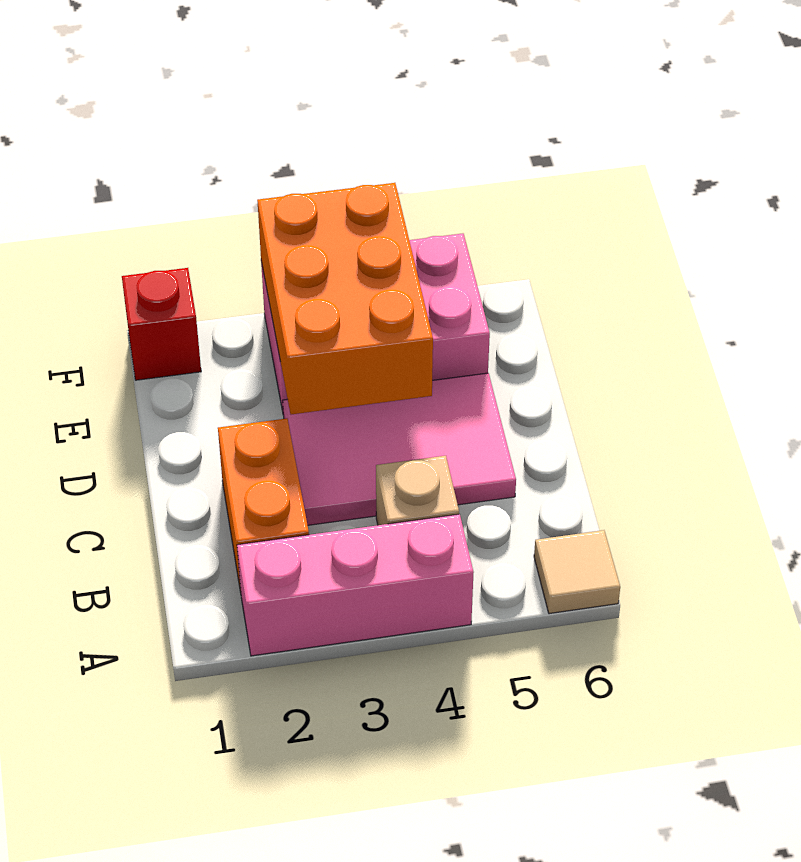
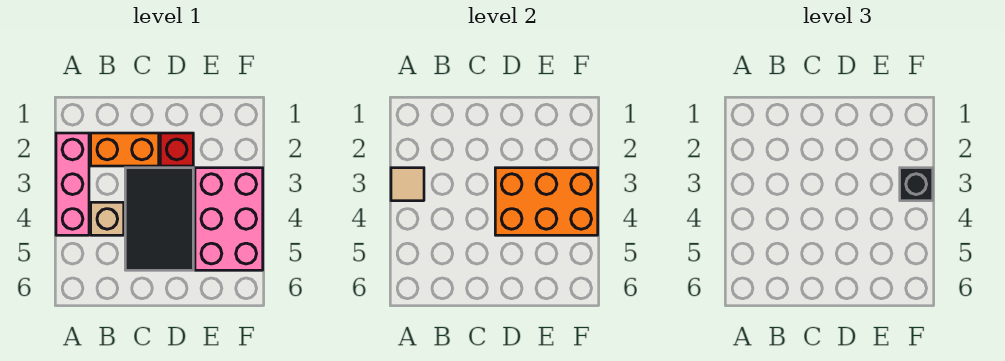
tan tile A6 level 1 -> tan tile A3 level 2
pink tile C3:D5 level 1 -> black tile C3:D5 level 1
red brick F1 level 1 -> red brick D2 level 1
none -> black brick F3 level 3

